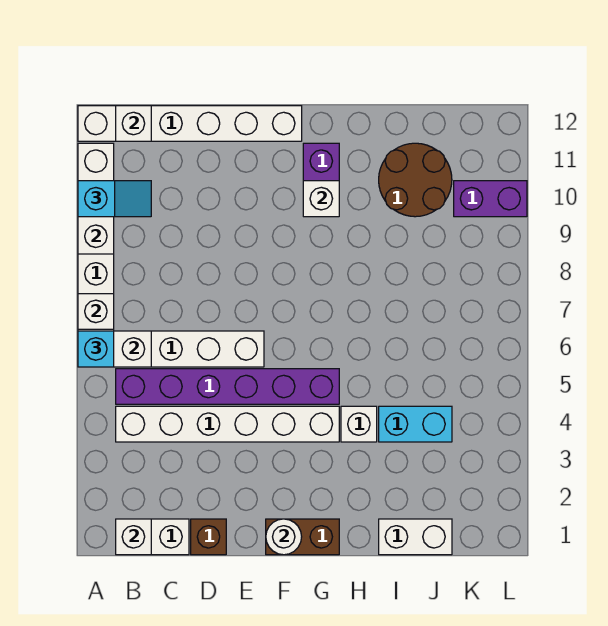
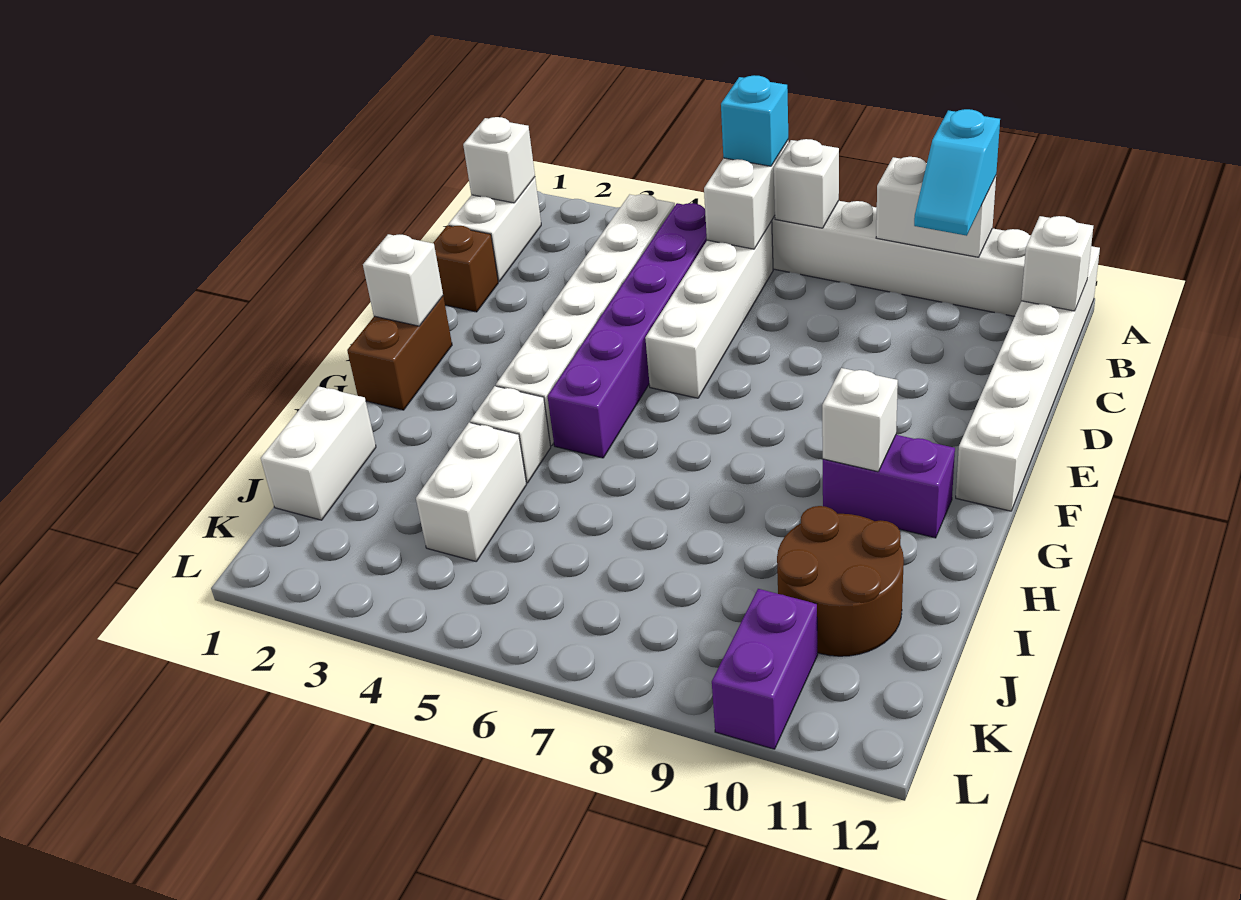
white round brick F1 level 2 -> white brick F1 level 2
cyan brick I4:J4 level 1 -> white brick I4:J4 level 1

